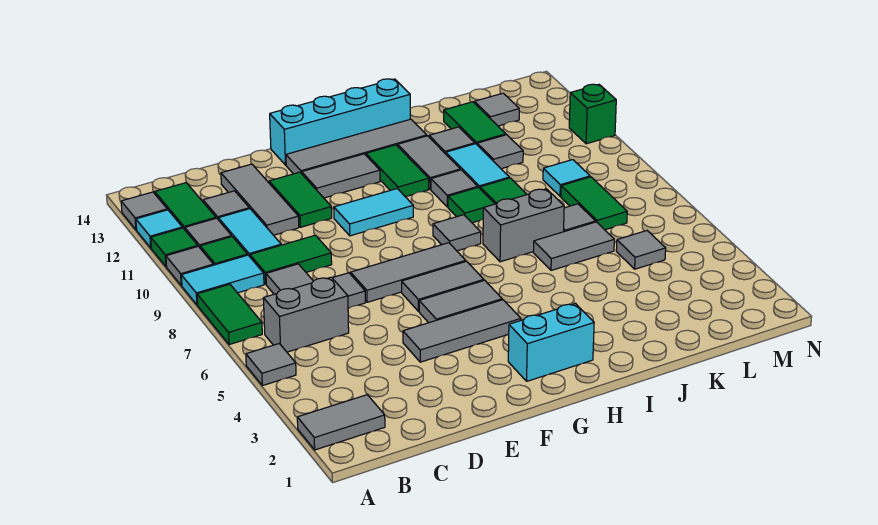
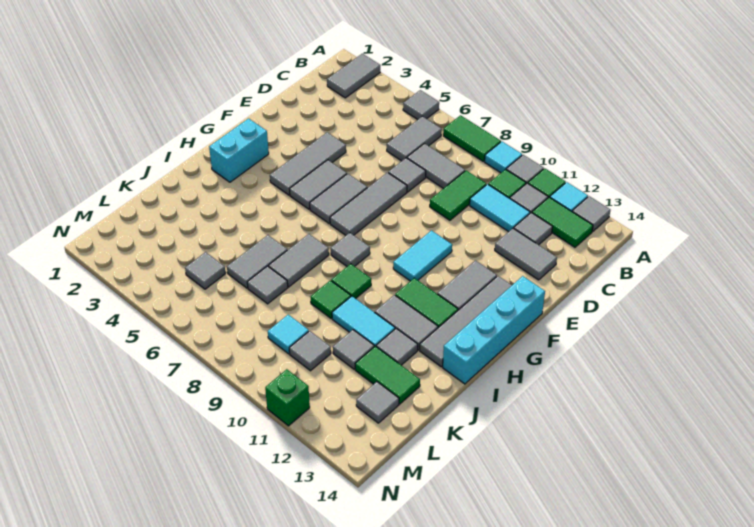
cyan tile A9:B9 level 1 -> cyan tile A9 level 1
grey brick B6:C6 level 1 -> grey tile B6:C6 level 1
grey tile D11:D13 level 1 -> grey tile D12:D13 level 1
green tile E11:E12 level 1 -> none
grey brick I7:J7 level 1 -> grey tile I7:J7 level 1
grey tile I10 level 1 -> grey tile L10 level 1
green tile L7:L8 level 1 -> none

